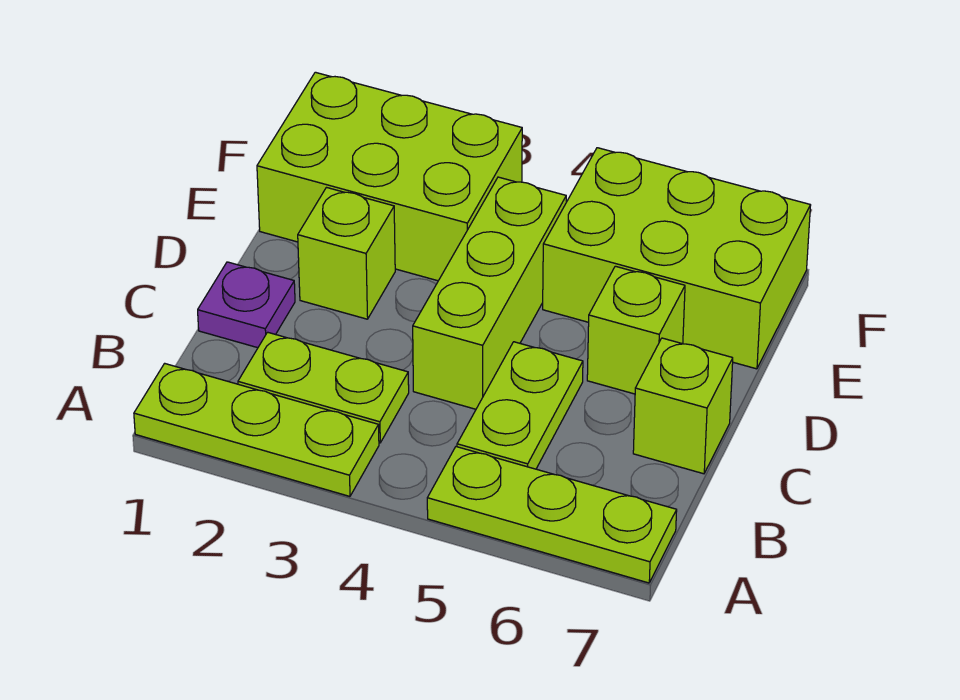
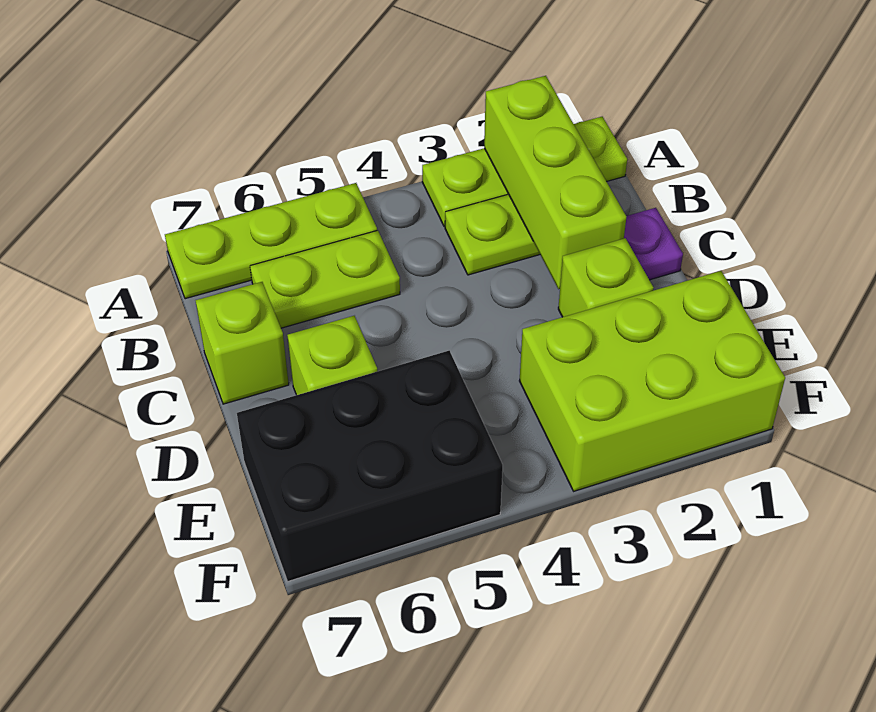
lime plate B5:C5 level 1 -> lime plate B5:B6 level 1
lime brick C4:E4 level 1 -> lime brick A2:C2 level 2
lime brick E5:F7 level 1 -> black brick E5:F7 level 1

